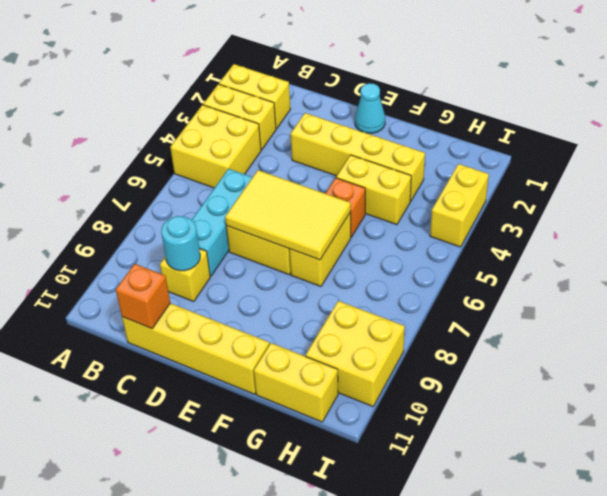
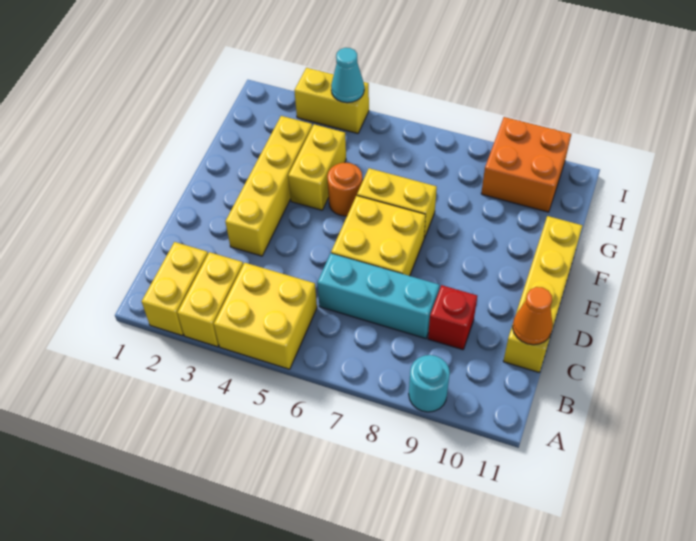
yellow brick C9 level 1 -> red brick C9 level 1
cyan round brick C9 level 2 -> cyan round brick A9 level 1
orange brick C11 level 2 -> orange cone C11 level 2
yellow tile D6:F7 level 2 -> none
cyan cone E1 level 1 -> cyan cone I4 level 2
orange brick F5 level 1 -> orange round brick F5 level 1
yellow brick G11:H11 level 1 -> none
yellow brick H9:I10 level 1 -> orange brick H9:I10 level 1

